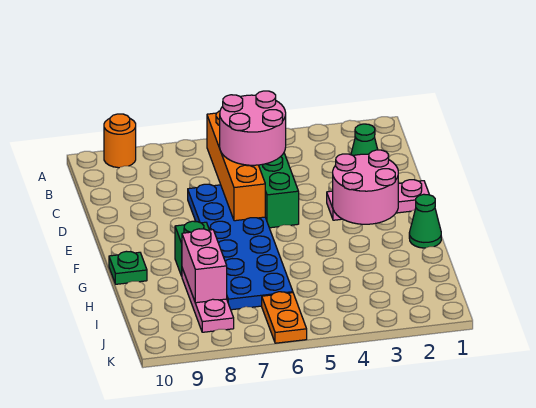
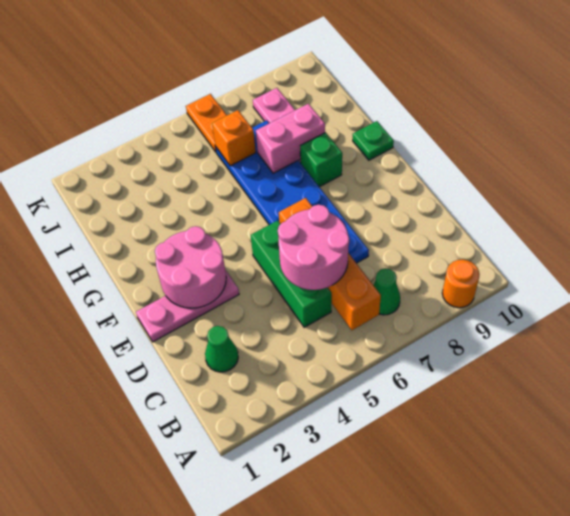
green cone G1 level 1 -> green cone B7 level 1
pink brick H8:I8 level 2 -> pink brick H7:H8 level 2
none -> orange brick I6 level 2

